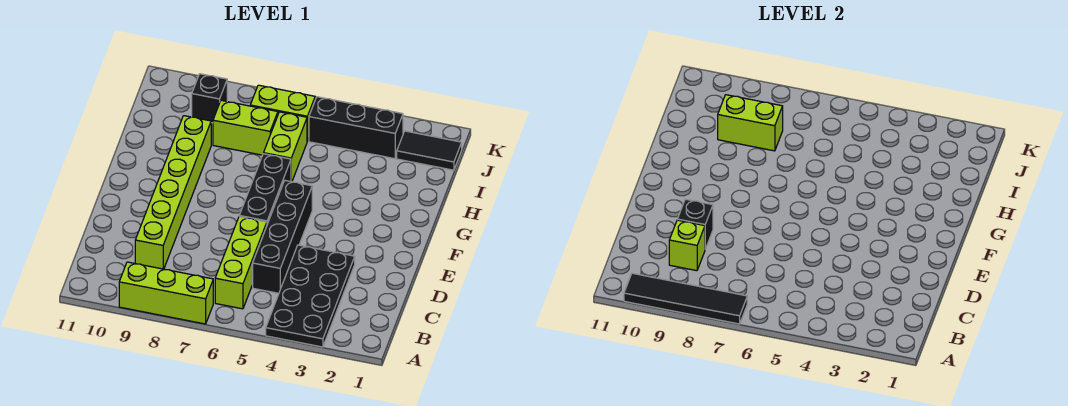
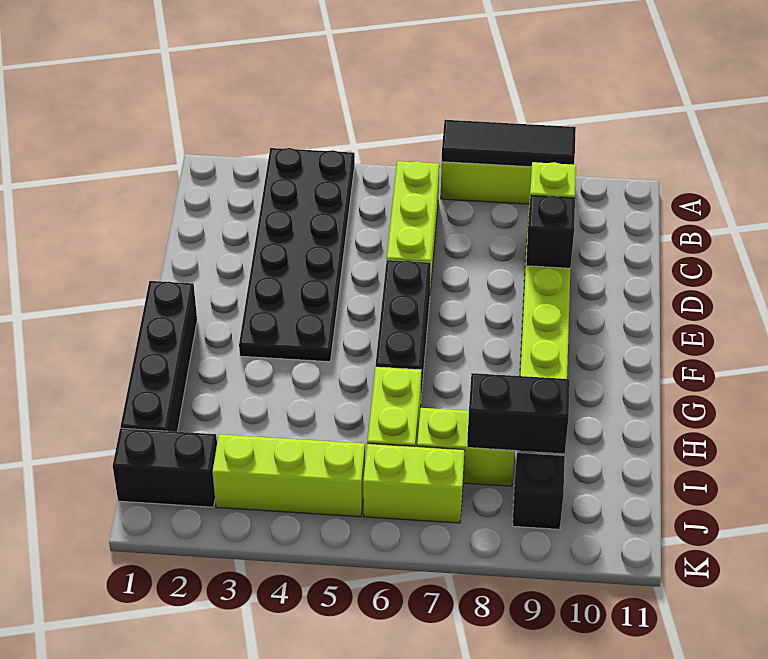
black plate A3:D4 level 1 -> black plate A3:F4 level 1
black tile A7:A10 level 2 -> black tile A7:A9 level 2
black brick C5:F5 level 1 -> black brick F1:I1 level 1
lime brick I8:I9 level 2 -> black brick I8:I9 level 2
black tile J1:J2 level 1 -> black brick J1:J2 level 1
black brick J3:J5 level 1 -> lime brick J3:J5 level 1

